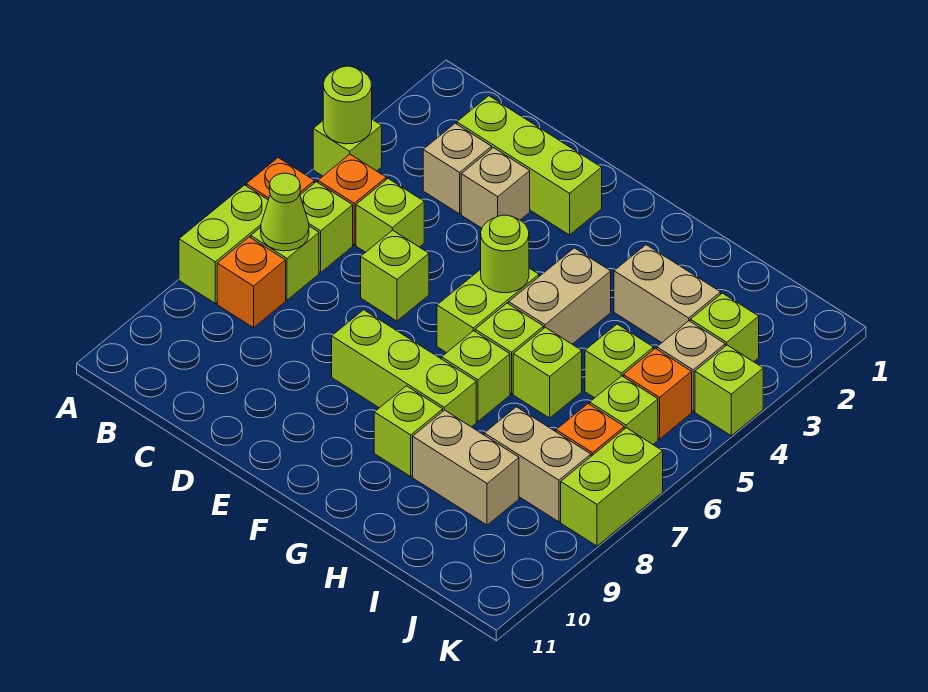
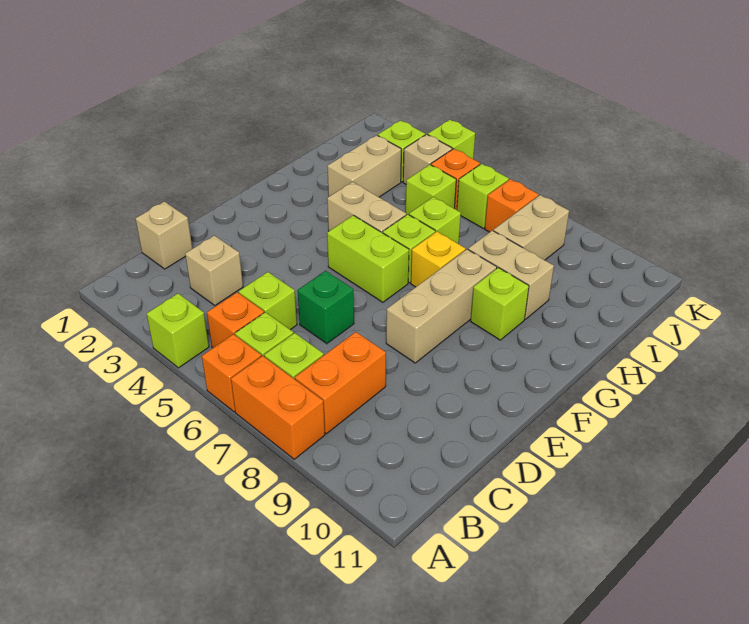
lime round brick A4 level 2 -> none
lime brick A7:A8 level 1 -> orange brick A7:A8 level 1
lime cone B7 level 2 -> none
orange brick B8 level 1 -> orange brick B8:C8 level 1
lime brick C2:E2 level 1 -> none
tan brick D3 level 1 -> tan brick C1 level 1
lime brick D6 level 1 -> green brick D6 level 1
lime brick E8:G8 level 1 -> tan brick E8:G8 level 1
lime round brick F5 level 2 -> none
lime brick G7 level 1 -> yellow brick G7 level 1
tan brick H9:I9 level 1 -> tan brick H8:H9 level 1
lime brick K7:K8 level 1 -> none

